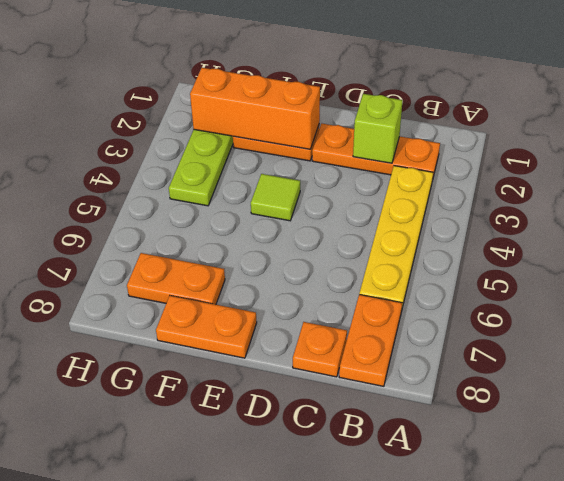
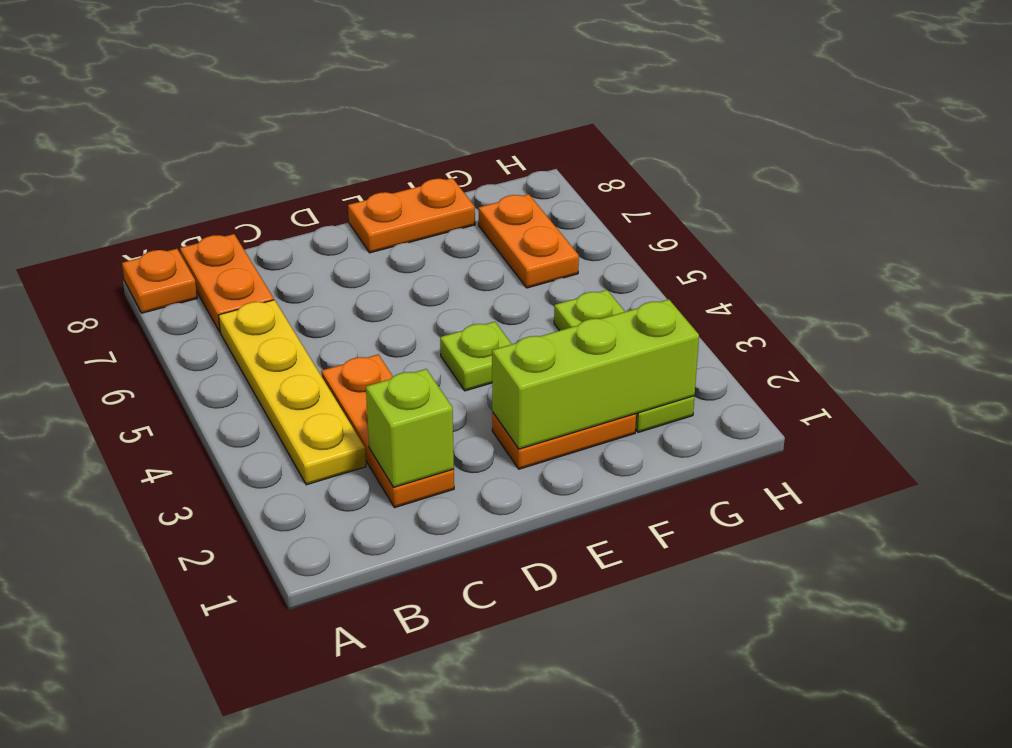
orange plate B2:D2 level 1 -> orange plate C2:C4 level 1
orange plate C8 level 1 -> orange plate A8 level 1
orange brick E2:G2 level 2 -> lime brick E2:G2 level 2
lime tile E4 level 1 -> lime plate E4 level 1
orange plate F7:G7 level 1 -> orange plate G6:G7 level 1

